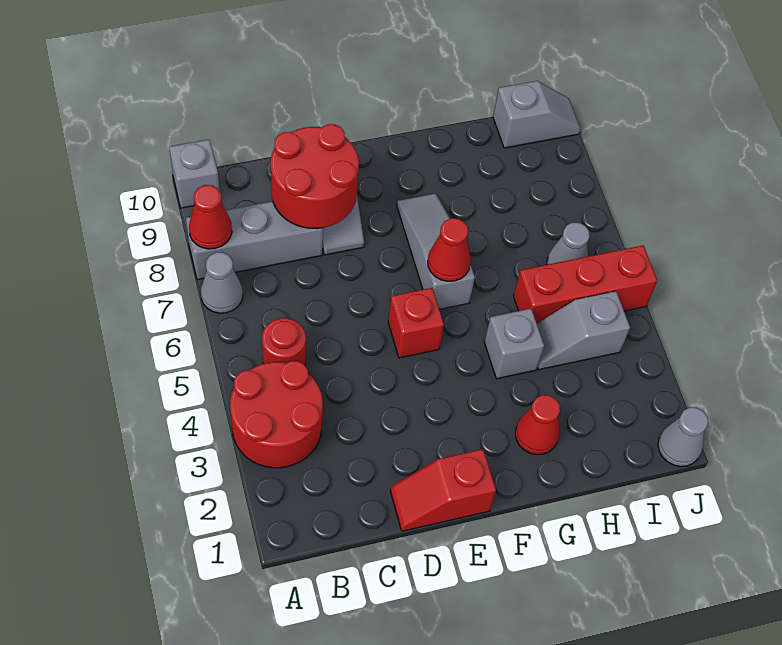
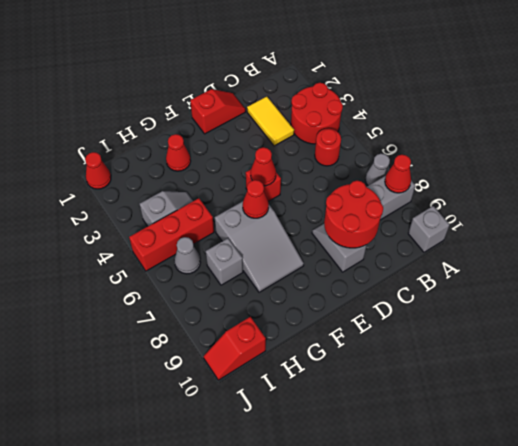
none -> yellow tile C2:C3 level 1
none -> red cone E5 level 2
grey slope F6:F8 level 1 top 6 -> grey slope F6:G8 level 1 top 6
grey brick G4 level 1 -> grey brick H7 level 1
grey slope I10:J10 level 1 top I -> red slope I10:J10 level 1 top I
grey cone J1 level 1 -> red cone J1 level 1

